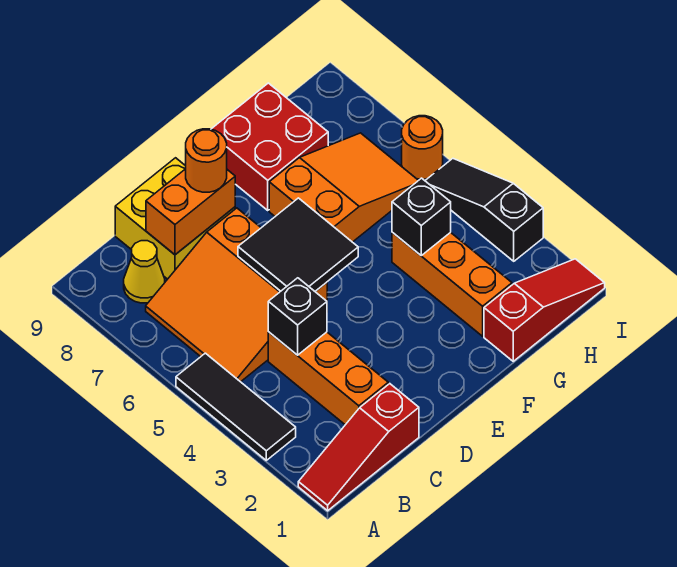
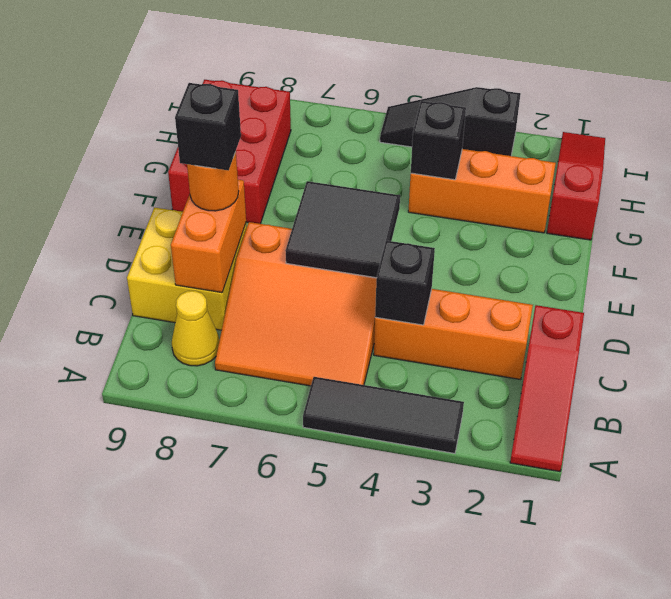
none -> black brick D8 level 4
orange slope F6:H7 level 1 top F -> none
red brick F8:G9 level 1 -> red brick F8:H9 level 1
orange round brick I6 level 1 -> none

